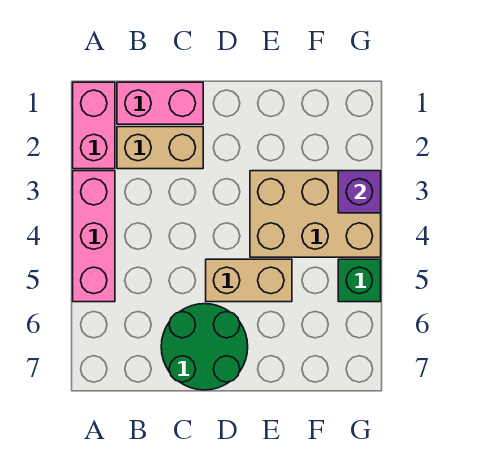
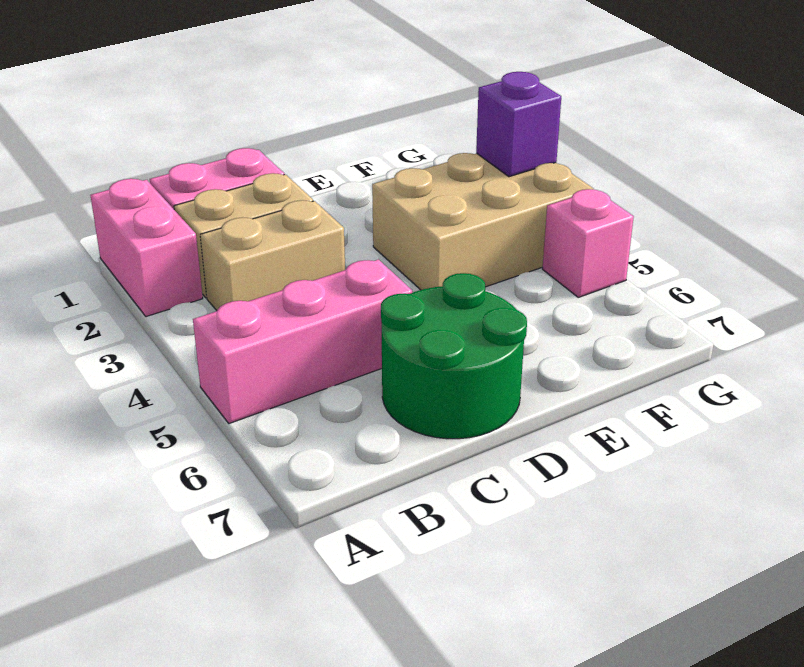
pink brick A3:A5 level 1 -> pink brick A5:C5 level 1
tan brick D5:E5 level 1 -> tan brick B3:C3 level 1
green brick G5 level 1 -> pink brick G5 level 1

